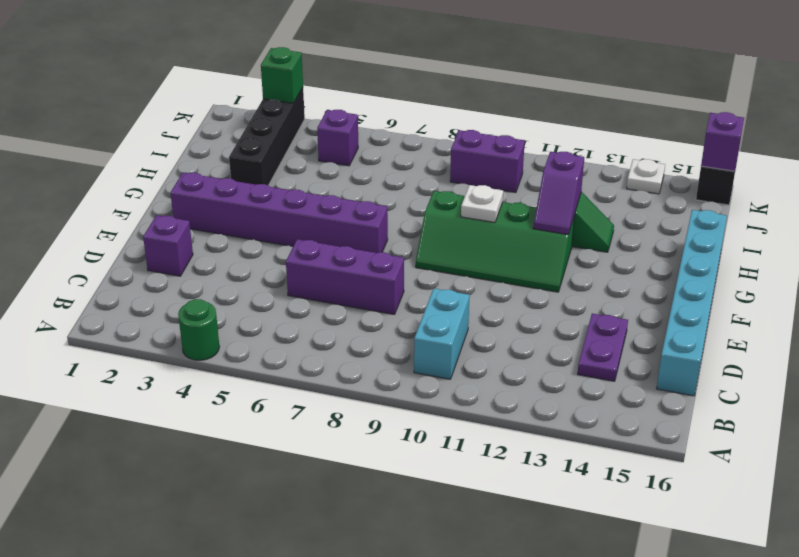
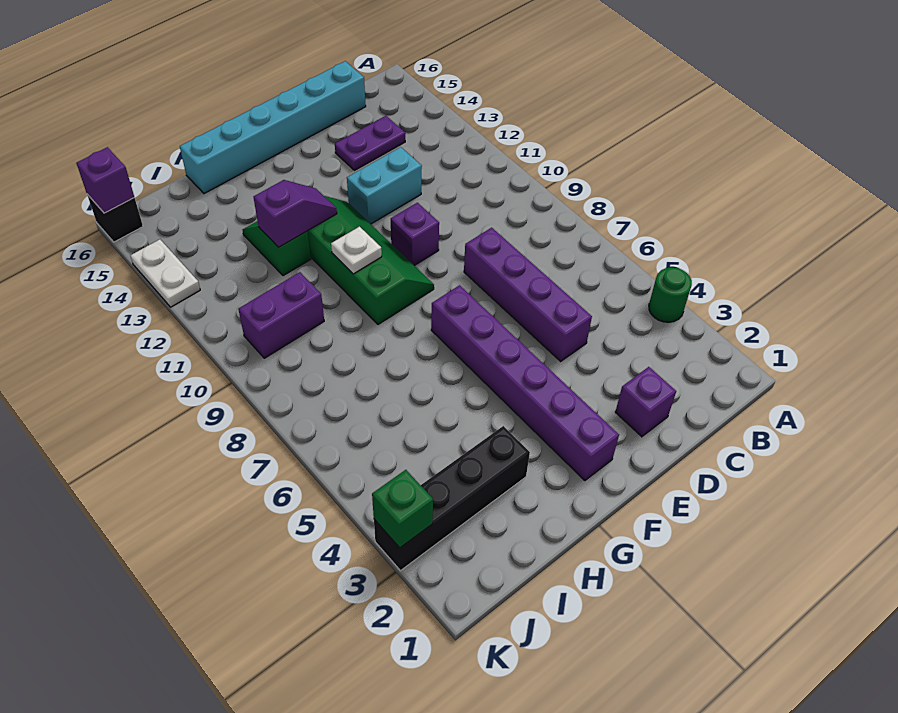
cyan brick B10:C10 level 1 -> cyan brick D12:E12 level 1
purple brick D6:D8 level 1 -> purple brick D5:D8 level 1
purple brick J5 level 1 -> purple brick E10 level 1
purple brick J9:J10 level 1 -> purple brick I10:J10 level 1
white plate K14 level 1 -> white plate K13:K14 level 1

